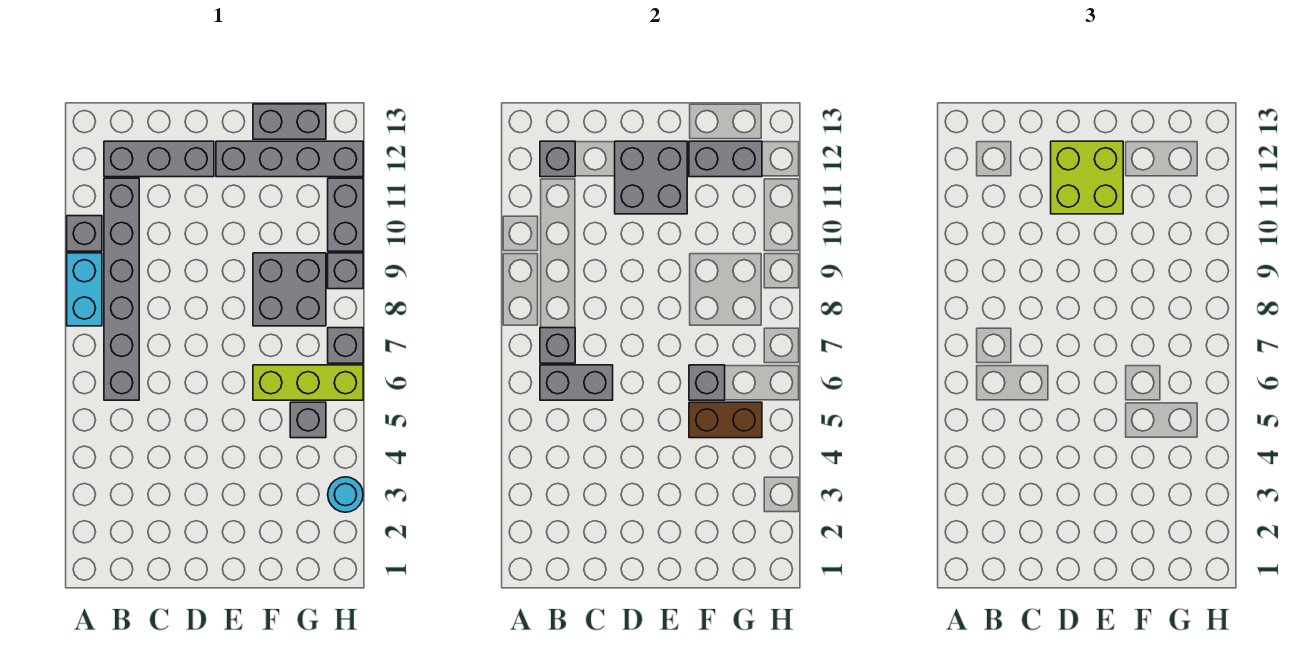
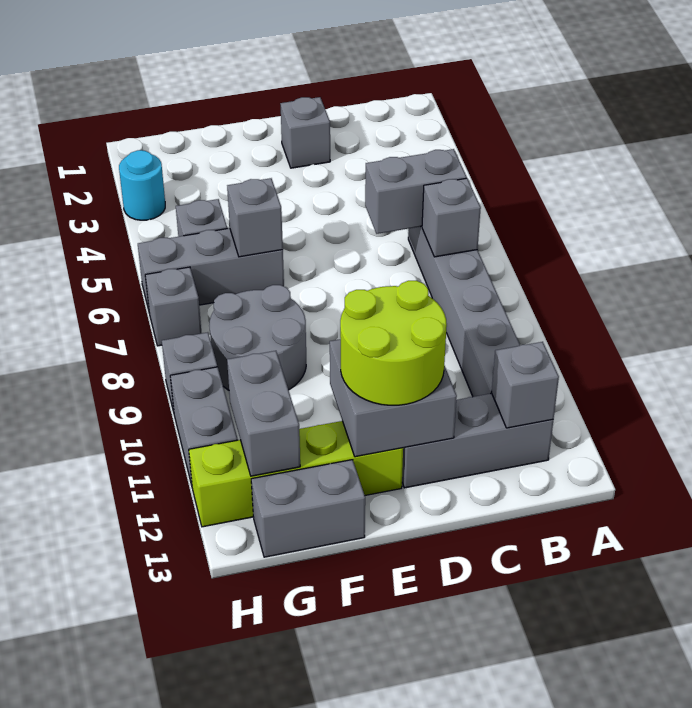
cyan brick A8:A9 level 1 -> none
grey brick A10 level 1 -> grey brick D2 level 1
lime brick D11:E12 level 3 -> lime round brick D11:E12 level 3
grey brick E12:H12 level 1 -> lime brick E12:H12 level 1
brown brick F5:G5 level 2 -> none
lime brick F6:H6 level 1 -> grey brick F6:H6 level 1
grey brick F8:G9 level 1 -> grey round brick F8:G9 level 1
grey brick F12:G12 level 2 -> grey brick G11:G12 level 2

